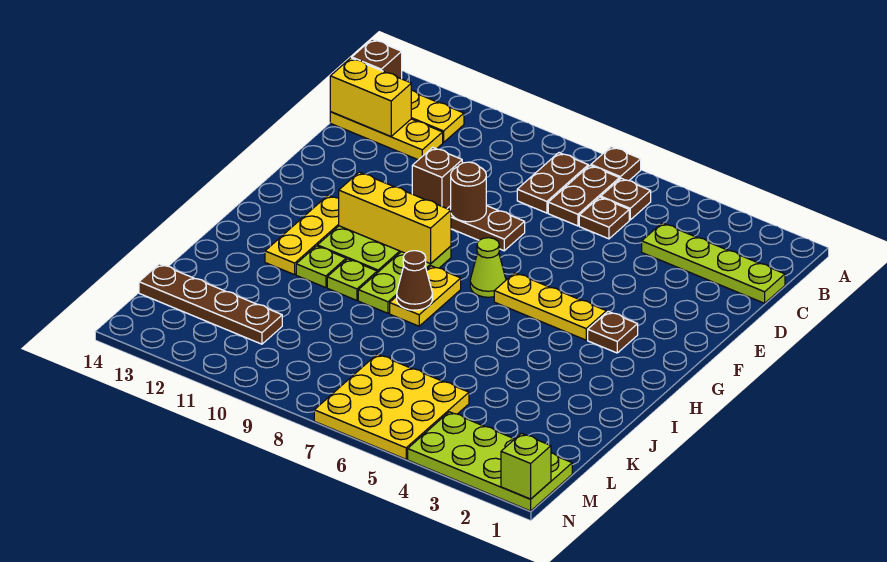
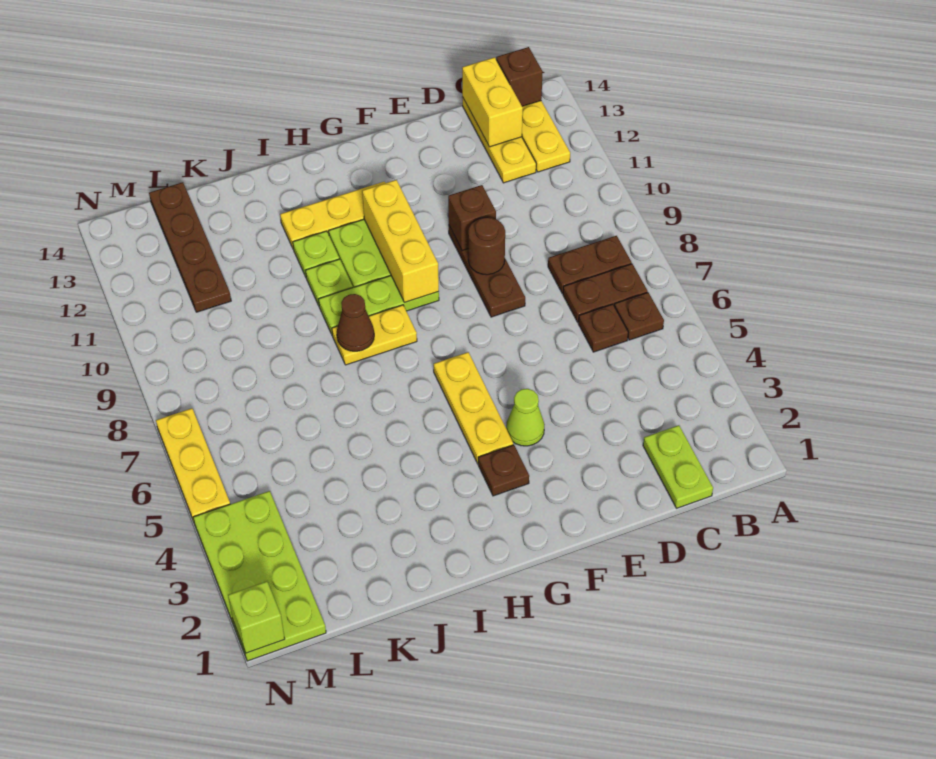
brown plate A7 level 1 -> none
lime plate C1:C4 level 1 -> lime plate C1:C2 level 1
lime cone G7 level 1 -> lime cone F4 level 1
yellow plate L5:N7 level 1 -> yellow plate N5:N7 level 1

